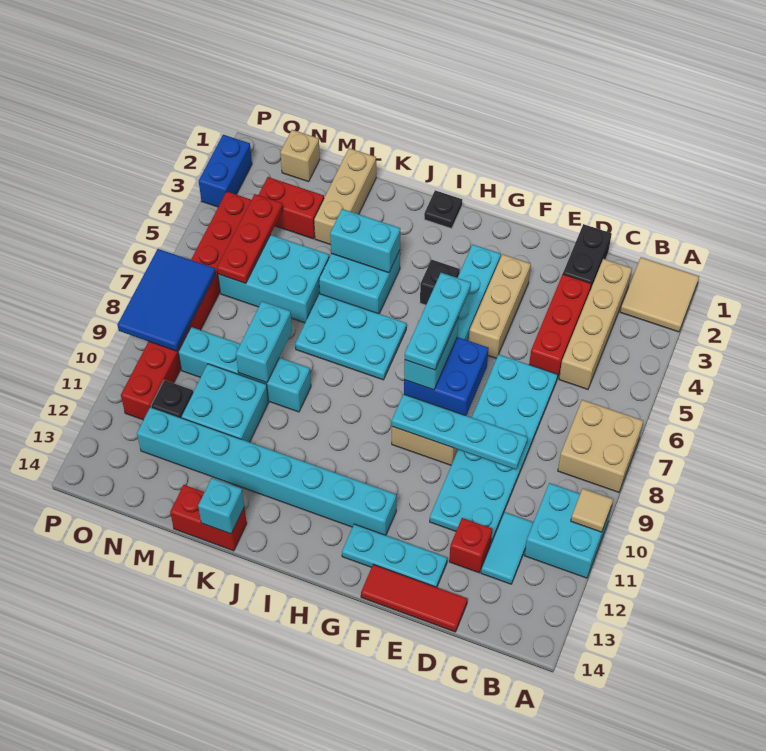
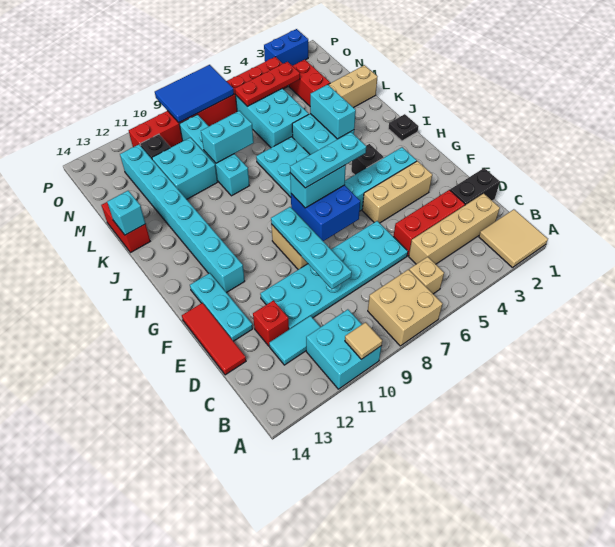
tan brick N1 level 1 -> tan brick B6 level 1

